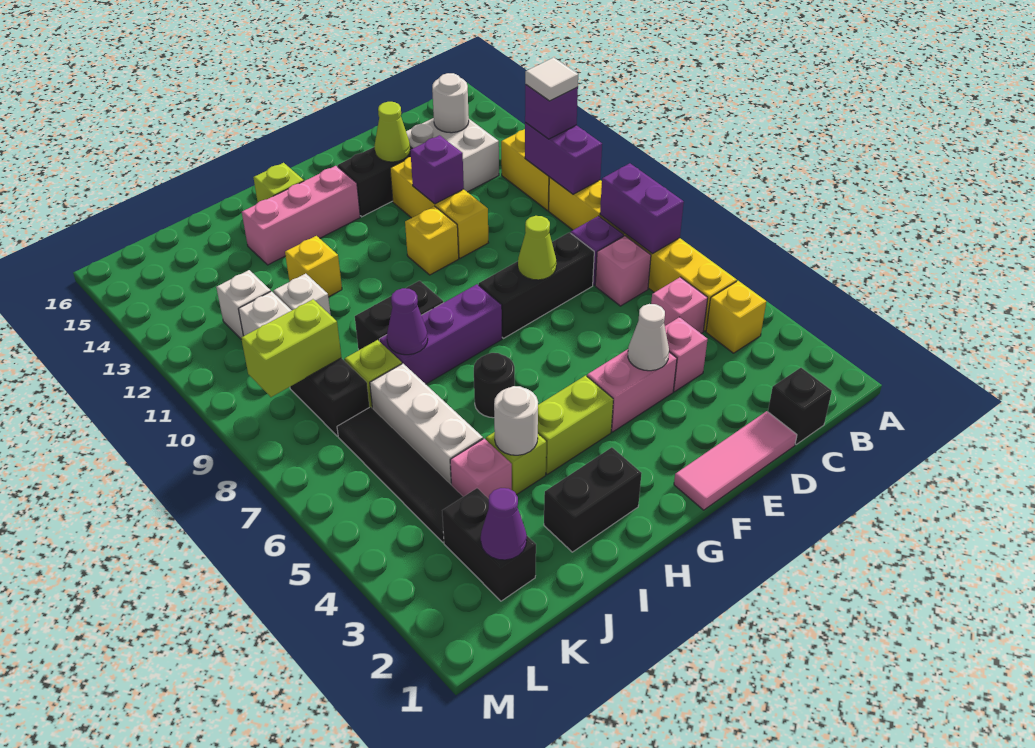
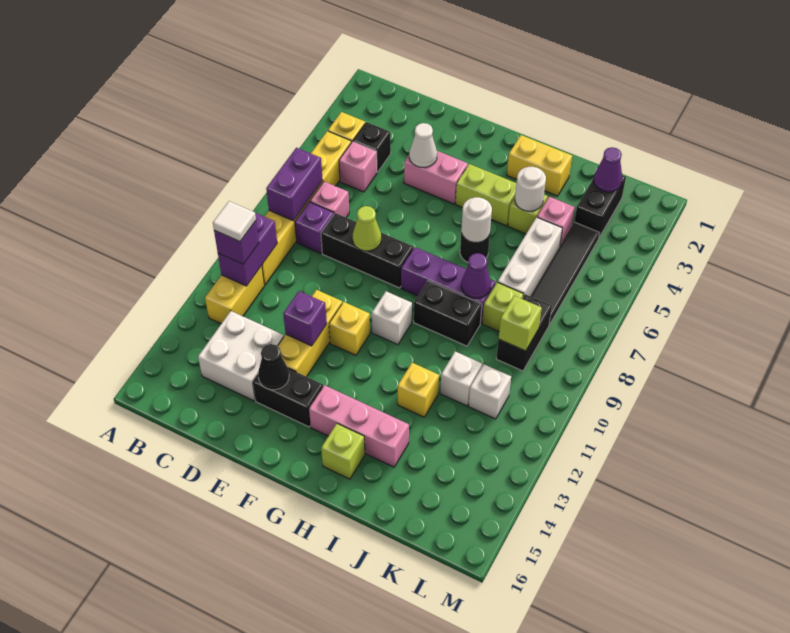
black brick C1 level 1 -> black brick C4 level 1
white round brick C14 level 2 -> white round brick H6 level 2
pink tile D1:F1 level 1 -> none
pink brick D4 level 1 -> none
lime cone E14 level 2 -> black cone E14 level 2
black brick H2:I2 level 1 -> yellow brick H2:I2 level 1
lime brick K9:L9 level 2 -> lime brick K9 level 2
white brick K12 level 1 -> white brick G10 level 1

